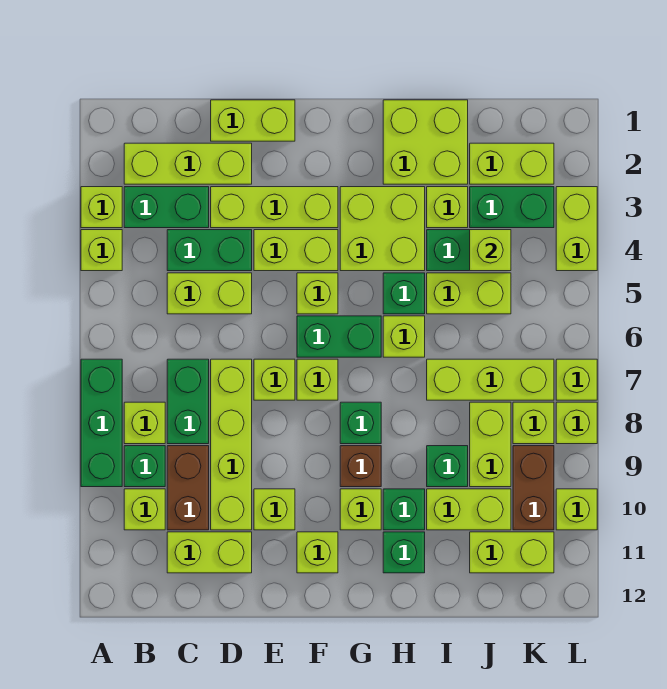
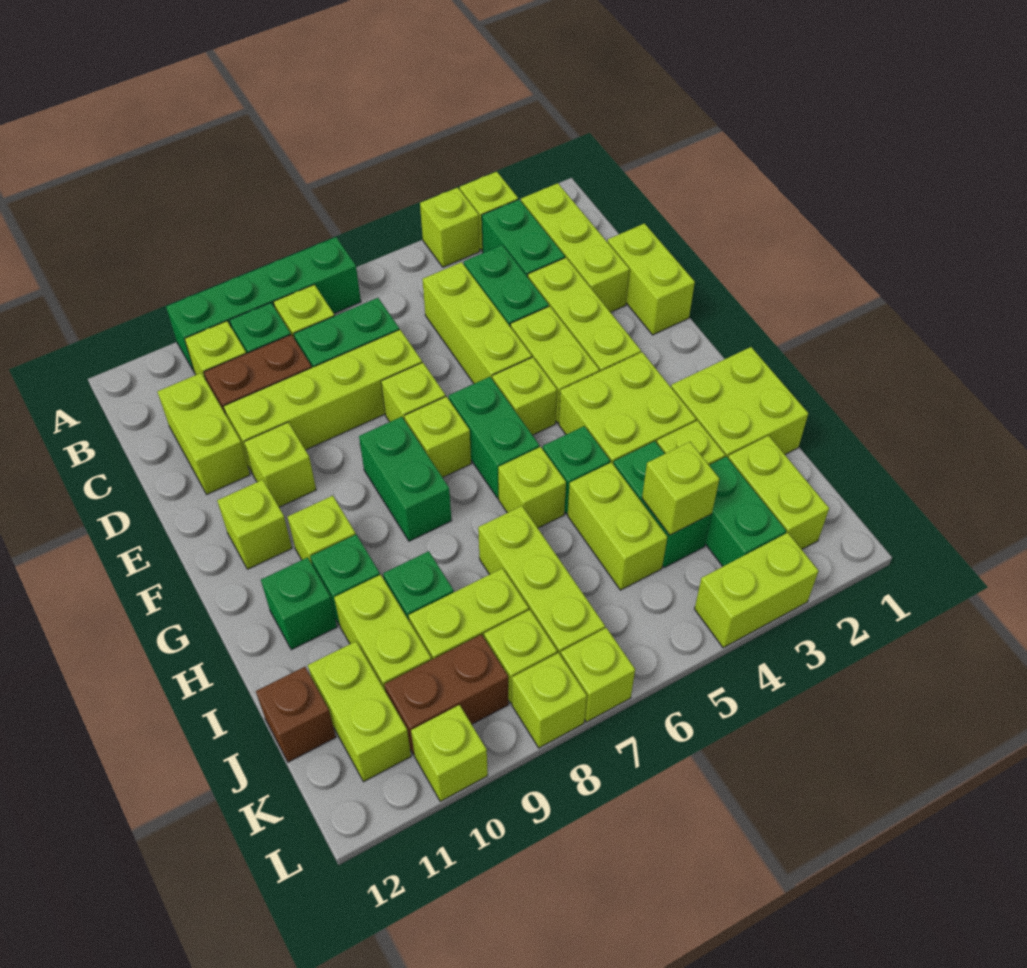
green brick A7:A9 level 1 -> green brick A7:A10 level 1
lime brick C5:D5 level 1 -> lime brick C5:E5 level 1
green brick G8 level 1 -> green brick F8:G8 level 1
brown brick G9 level 1 -> brown brick J12 level 1

